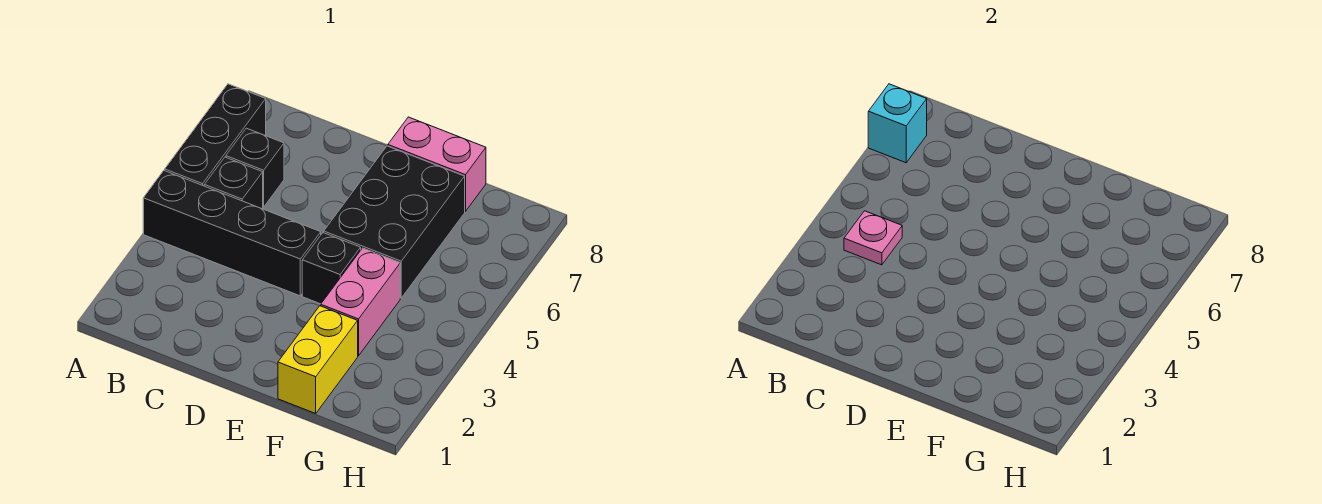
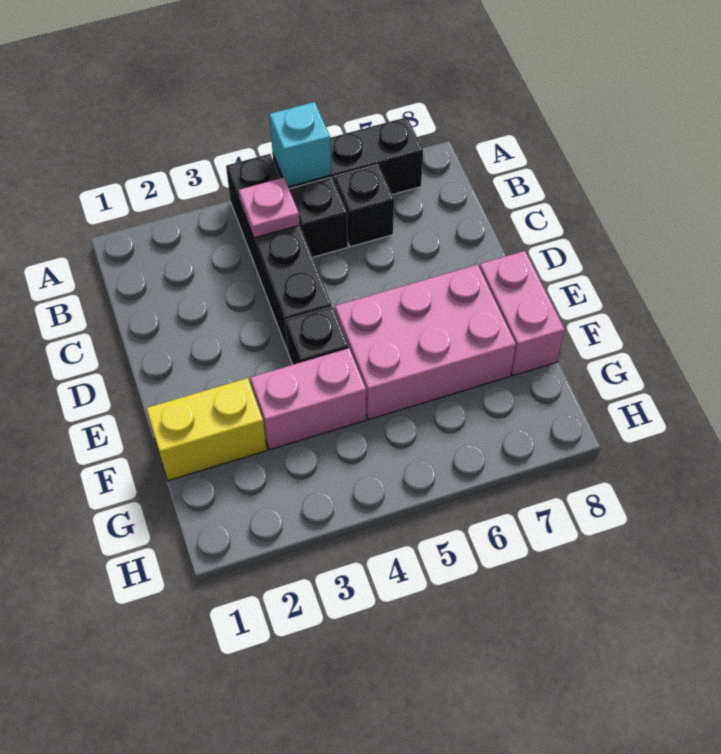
cyan brick A7 level 2 -> cyan brick A5 level 2
black brick E5:F7 level 1 -> pink brick E5:F7 level 1

